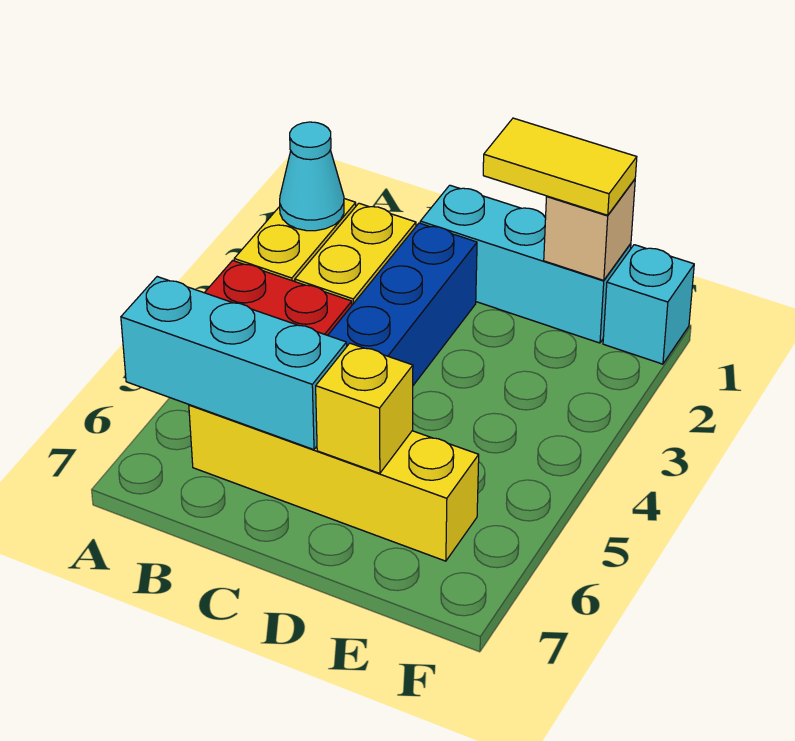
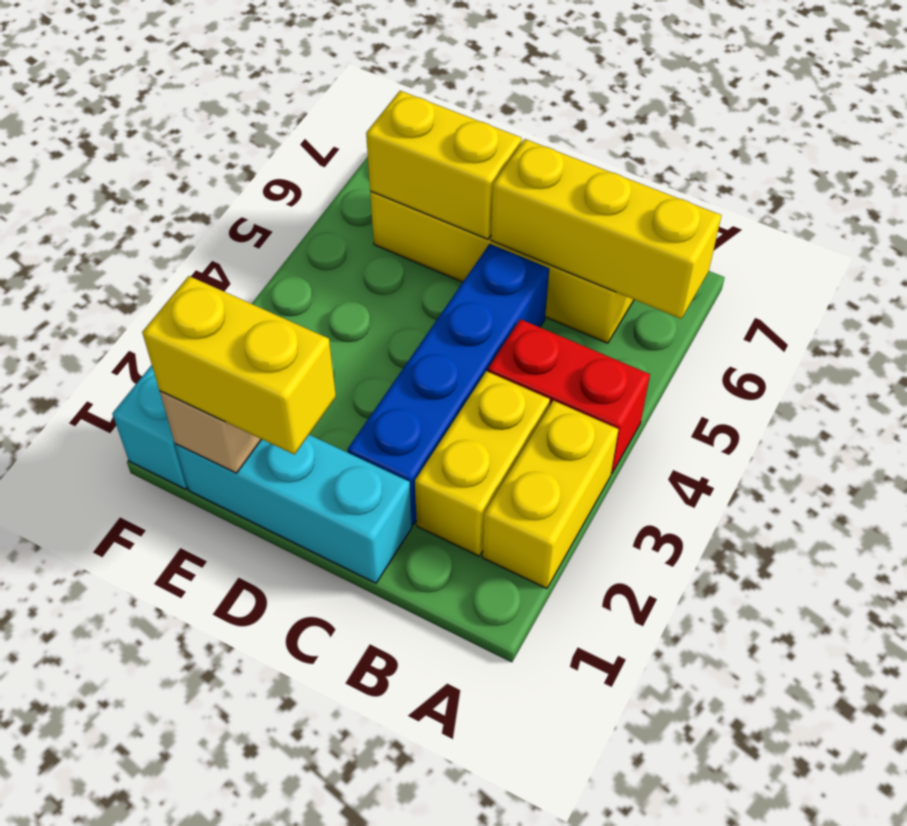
cyan cone A2 level 2 -> none
cyan brick A6:C6 level 2 -> yellow brick A6:C6 level 2
yellow tile D1:E1 level 3 -> yellow brick D1:E1 level 3
yellow brick D6 level 2 -> yellow brick D6:E6 level 2

